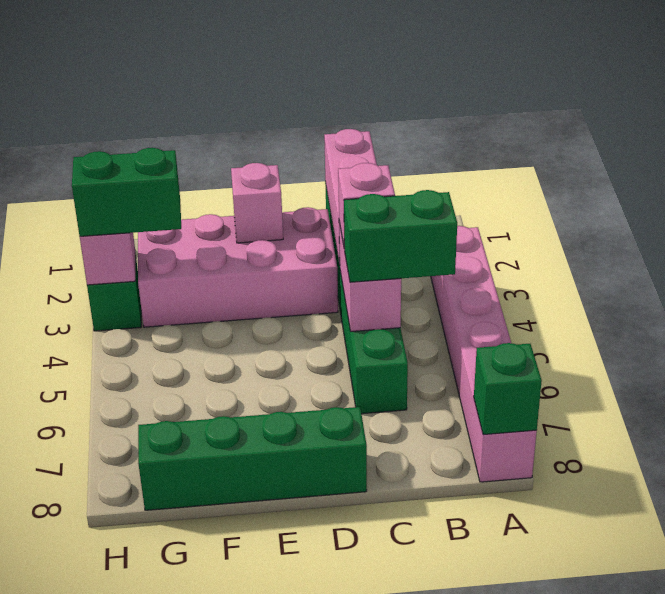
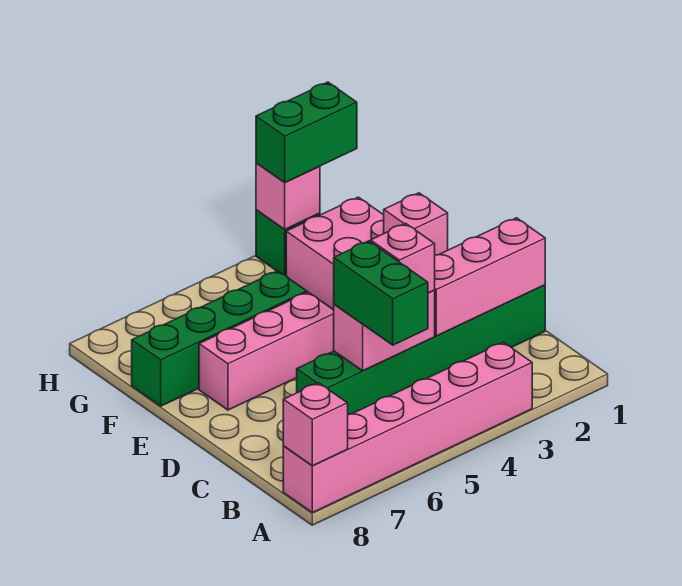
green brick A8 level 2 -> pink brick A8 level 2
green brick D8:G8 level 1 -> green brick F5:F8 level 1
none -> pink brick E5:E7 level 1
green brick G3:H3 level 3 -> green brick H2:H3 level 3

